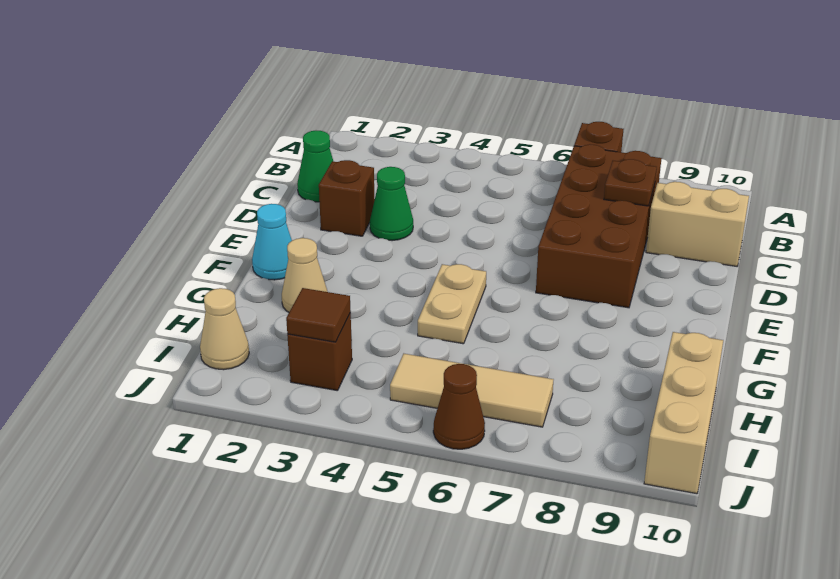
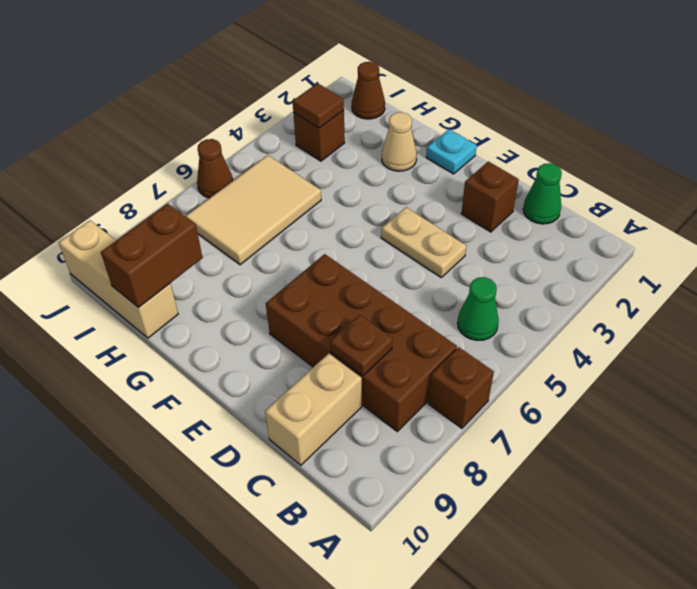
green cone D3 level 1 -> green cone B5 level 1
cyan cone F1 level 1 -> cyan plate F1 level 1
tan plate F5:G5 level 1 -> tan plate D4:E4 level 1
none -> brown brick H9:H10 level 2
tan cone I1 level 1 -> brown cone I1 level 1
tan tile I5:I7 level 1 -> tan tile H5:I7 level 1

